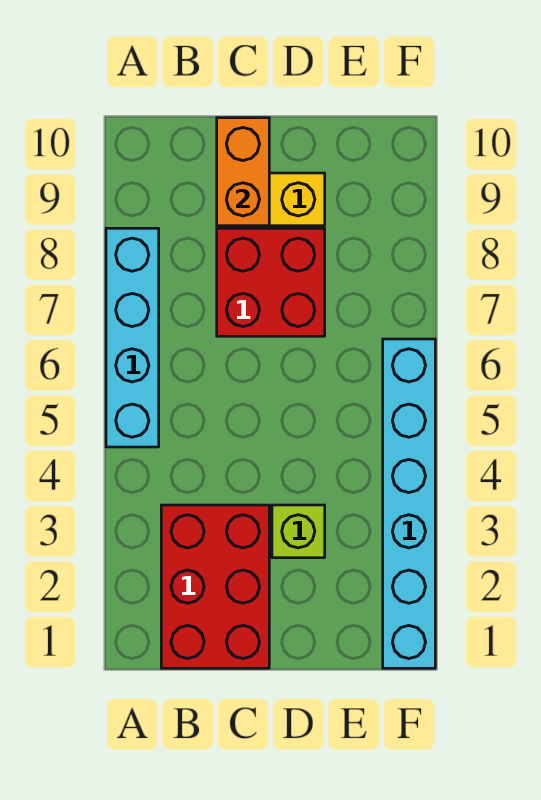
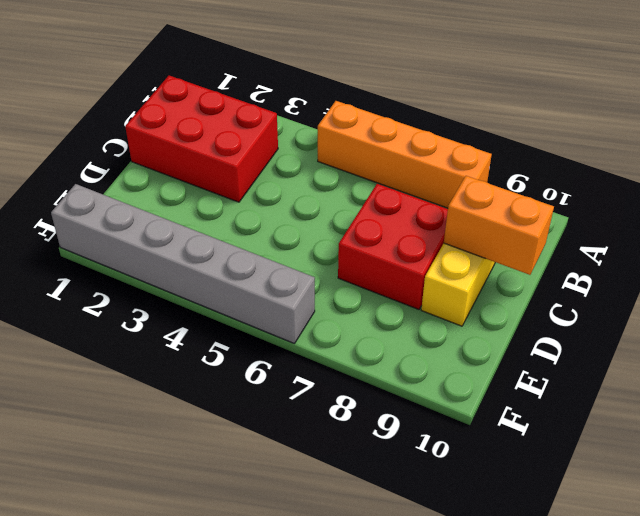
cyan brick A5:A8 level 1 -> orange brick A5:A8 level 1
lime brick D3 level 1 -> none
cyan brick F1:F6 level 1 -> grey brick F1:F6 level 1

